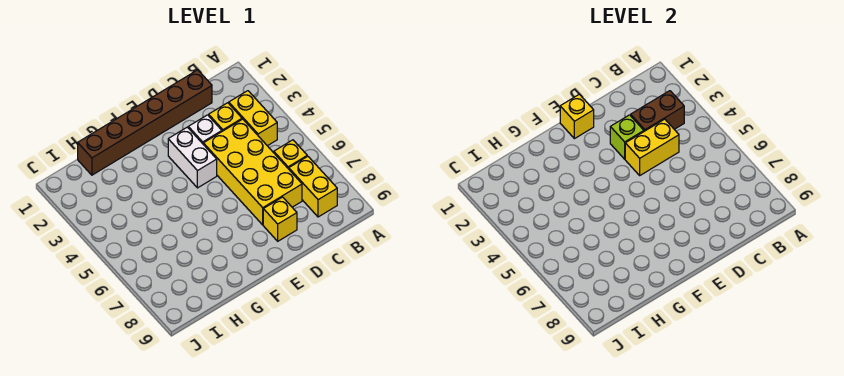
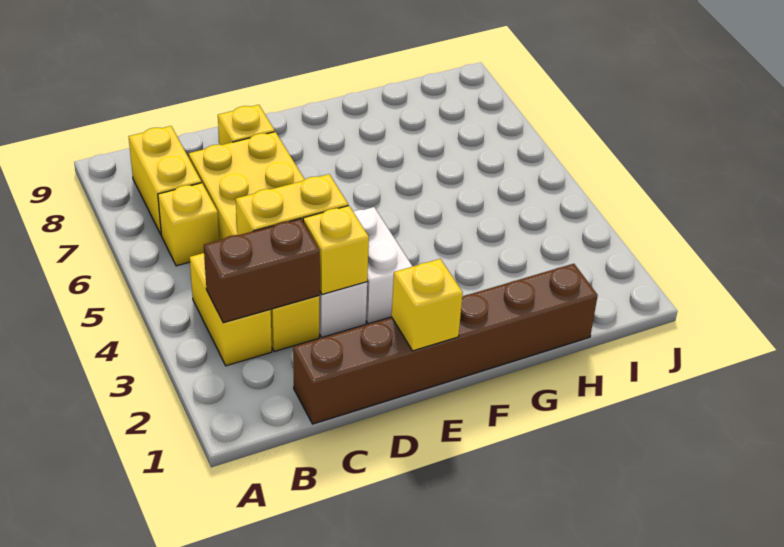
lime brick D3 level 2 -> yellow brick D3 level 2

